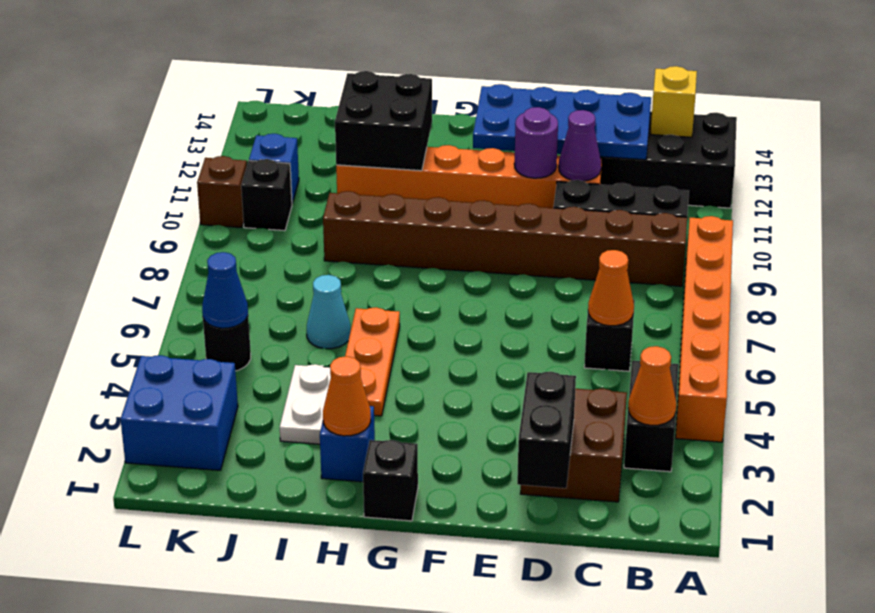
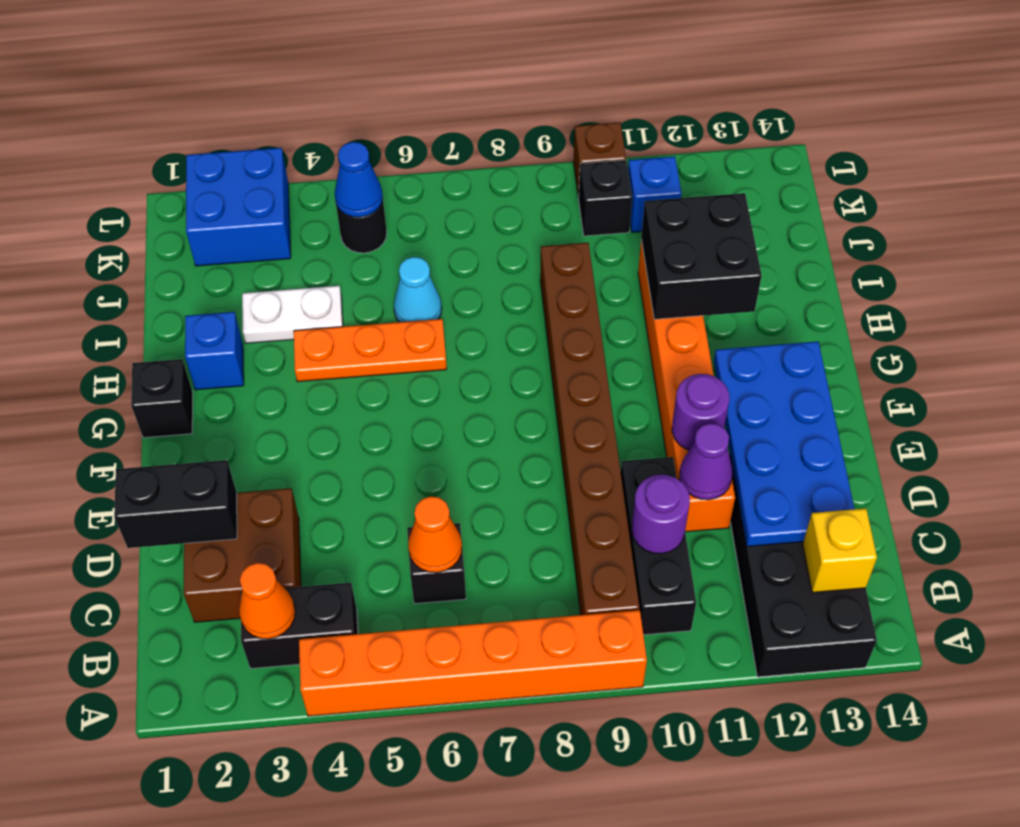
none -> purple round brick C10 level 2
orange cone H2 level 2 -> none

